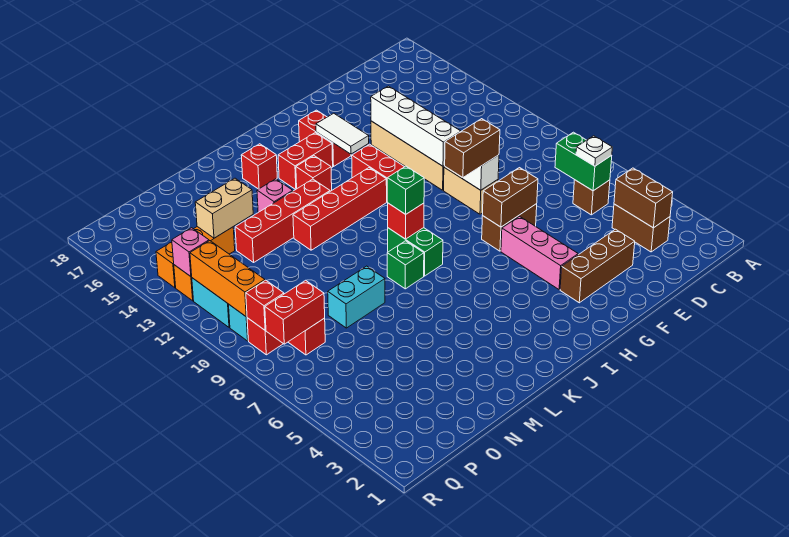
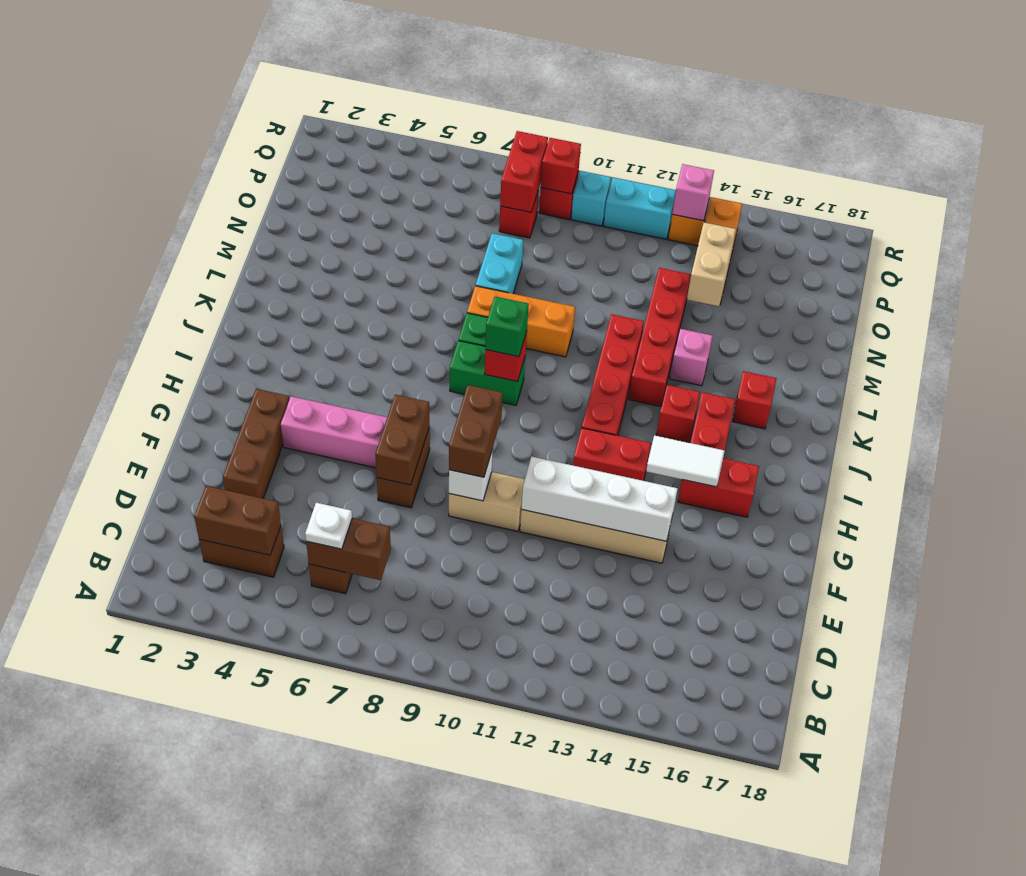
green brick C6:C7 level 2 -> brown brick C6:C7 level 2
orange brick Q10:Q12 level 2 -> orange brick L8:L10 level 1

